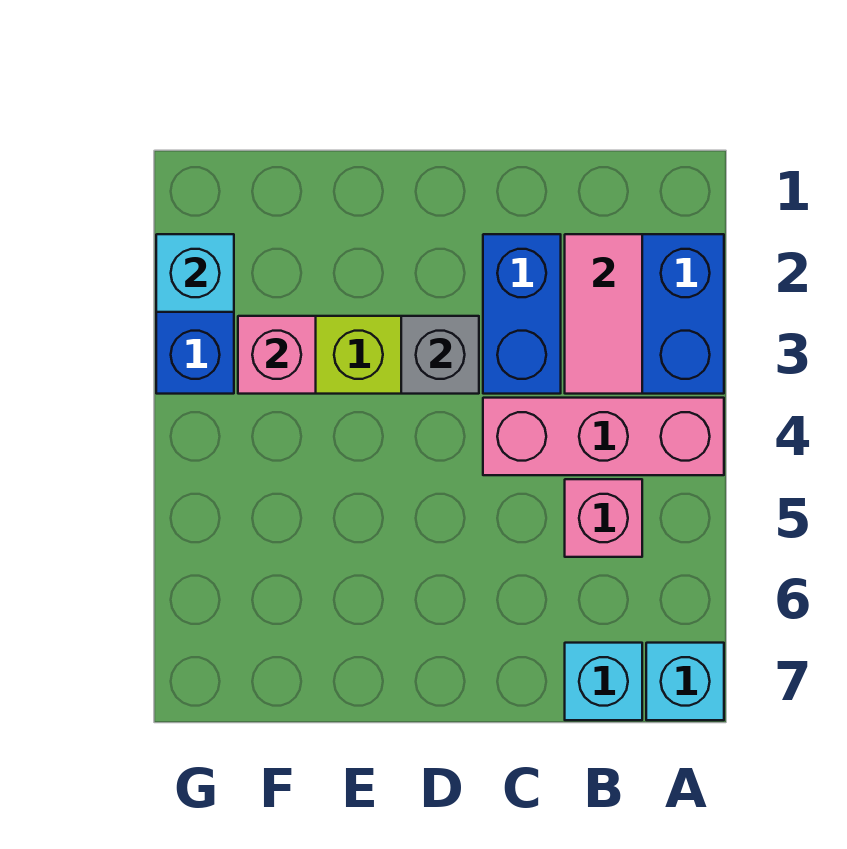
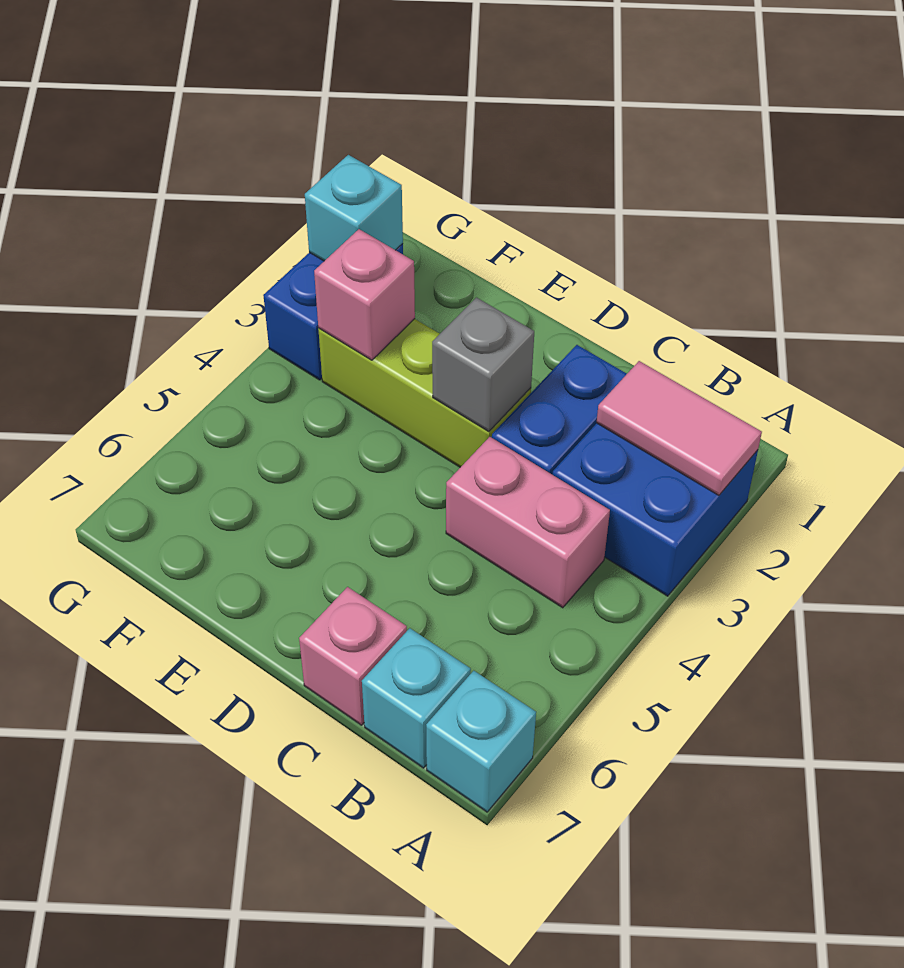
pink brick A4:C4 level 1 -> pink brick B4:C4 level 1
pink tile B2:B3 level 2 -> pink tile A2:B2 level 2
pink brick B5 level 1 -> pink brick C7 level 1

